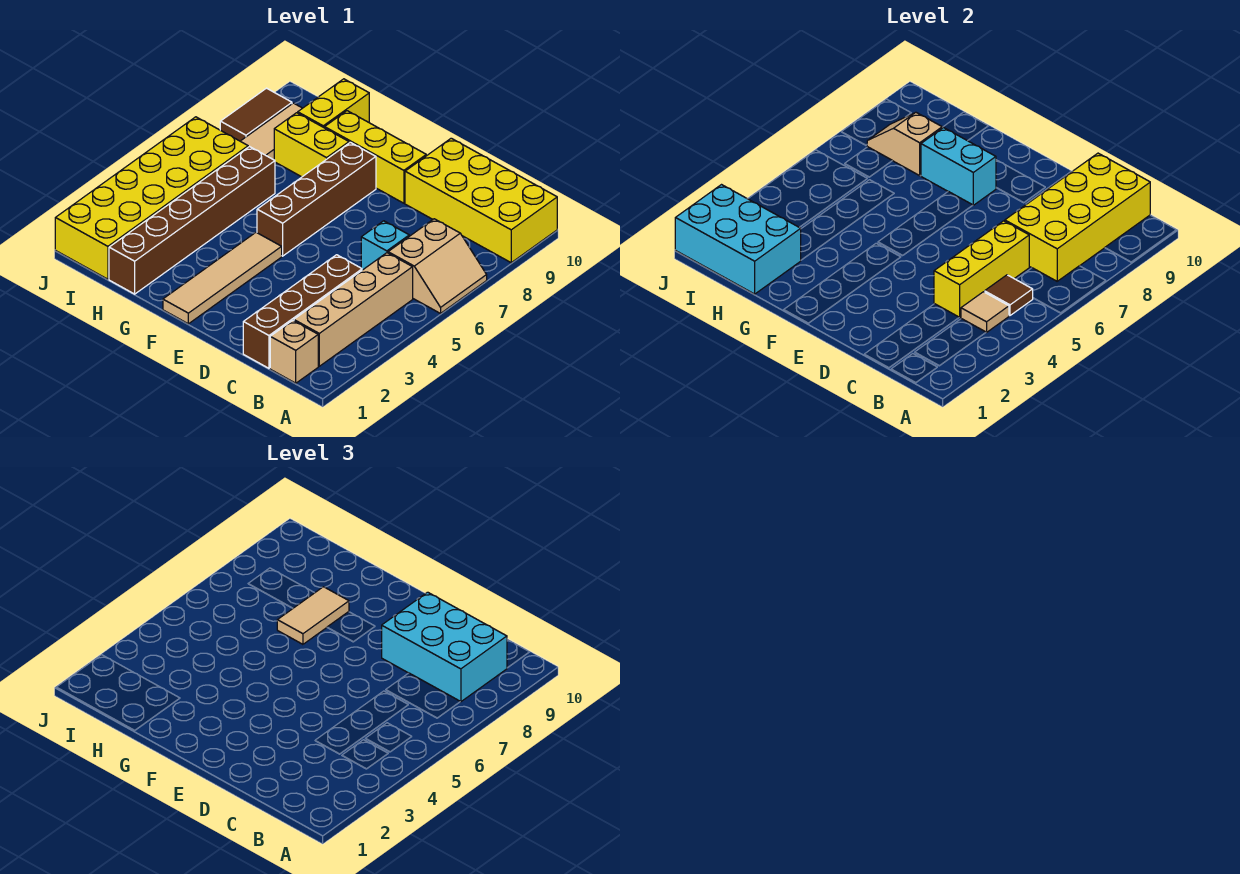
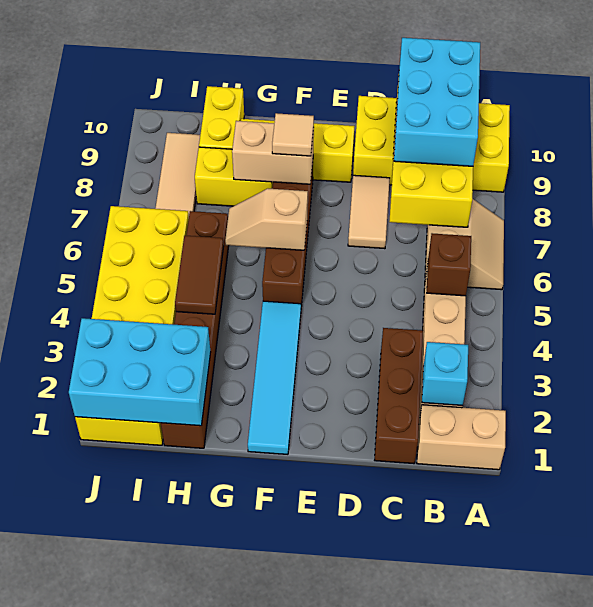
tan brick B1 level 1 -> tan brick A1:B1 level 1
tan tile B4 level 2 -> tan tile F8 level 3
brown tile B5 level 2 -> brown brick B5 level 2
cyan brick B8:D9 level 3 -> cyan brick B8:C10 level 3
brown brick C1:C4 level 1 -> brown brick C1:C3 level 1
yellow brick C4:C6 level 2 -> none
cyan brick C6 level 1 -> cyan brick B2 level 2
tan tile F1:F4 level 1 -> cyan tile F1:F4 level 1
cyan brick F8:G8 level 2 -> tan brick F8:G8 level 2
tan tile G7:G8 level 3 -> tan tile D7:D8 level 1
tan slope H8:I8 level 2 top H -> tan slope F6:G6 level 2 top F
brown tile J8:J9 level 1 -> brown tile H4:H5 level 2

